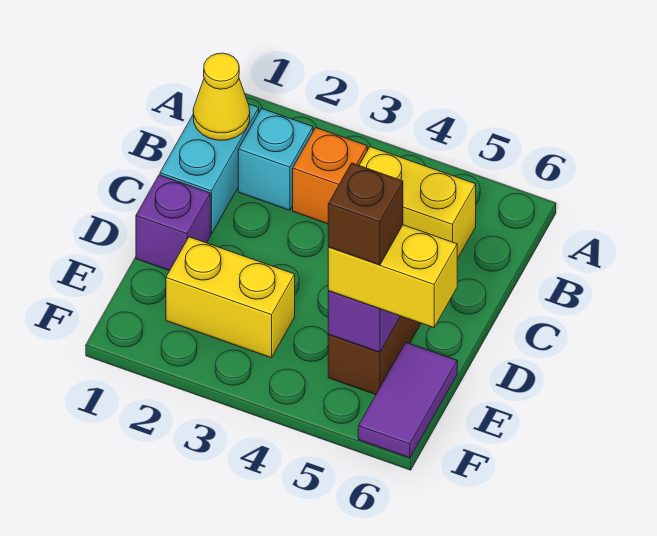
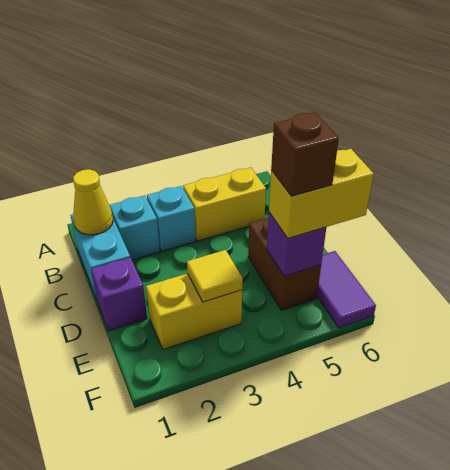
orange brick B3 level 1 -> cyan brick B3 level 1
none -> yellow tile E3 level 2

